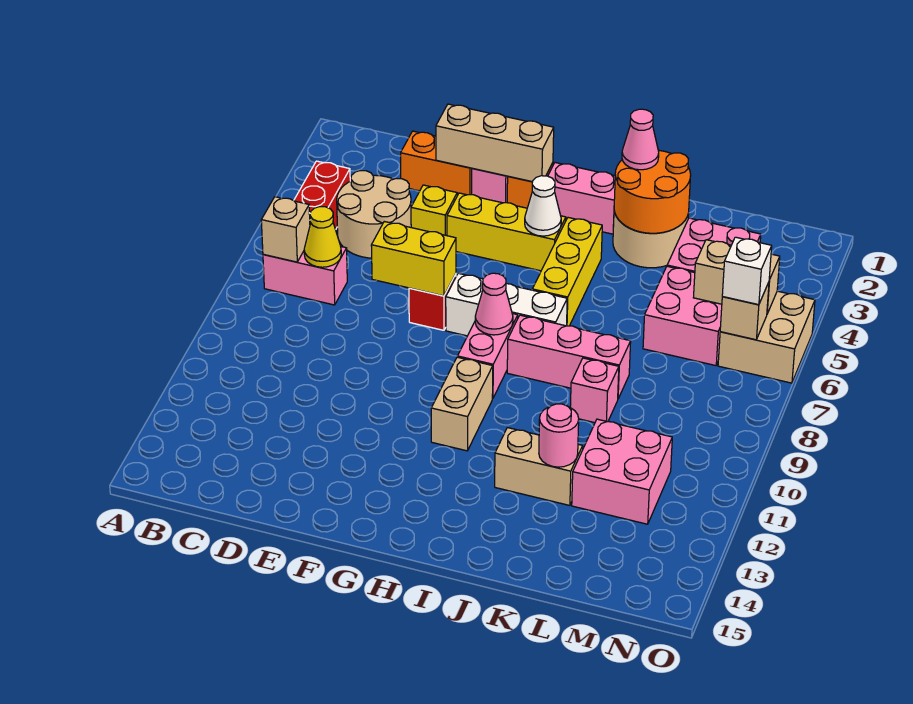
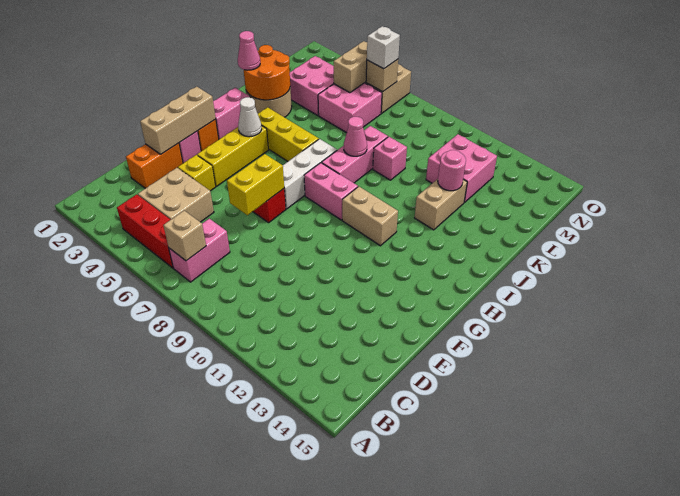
tan round brick C4:D5 level 1 -> tan brick C4:D5 level 1
yellow cone C7 level 2 -> none
pink cone H8 level 2 -> pink cone J8 level 2

